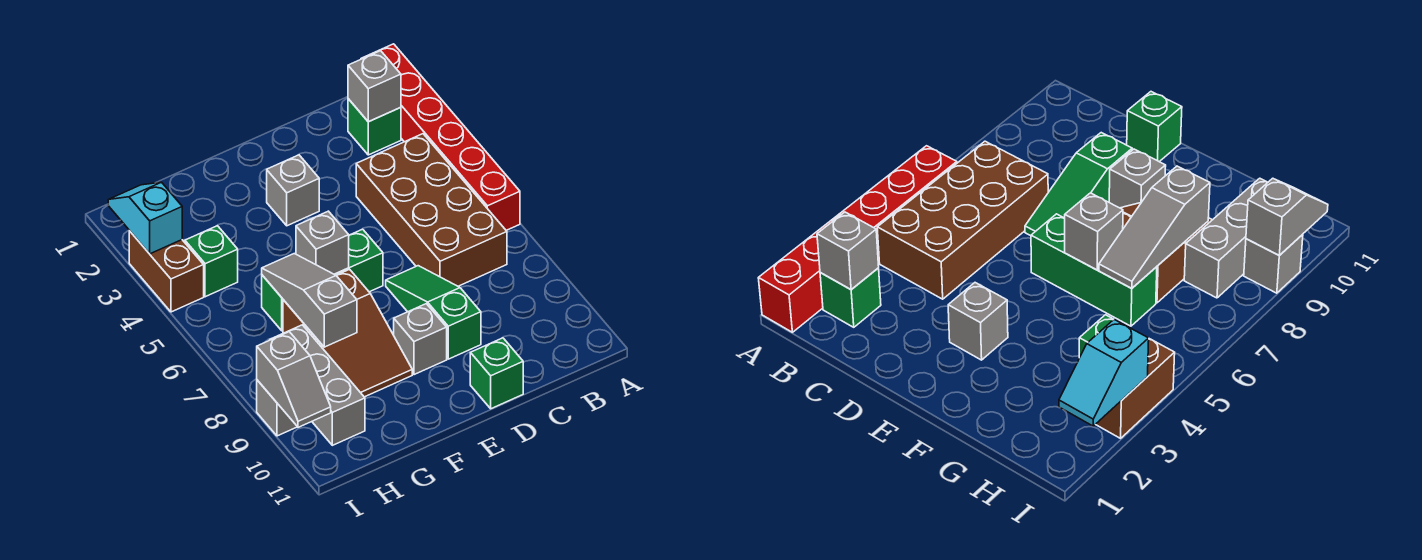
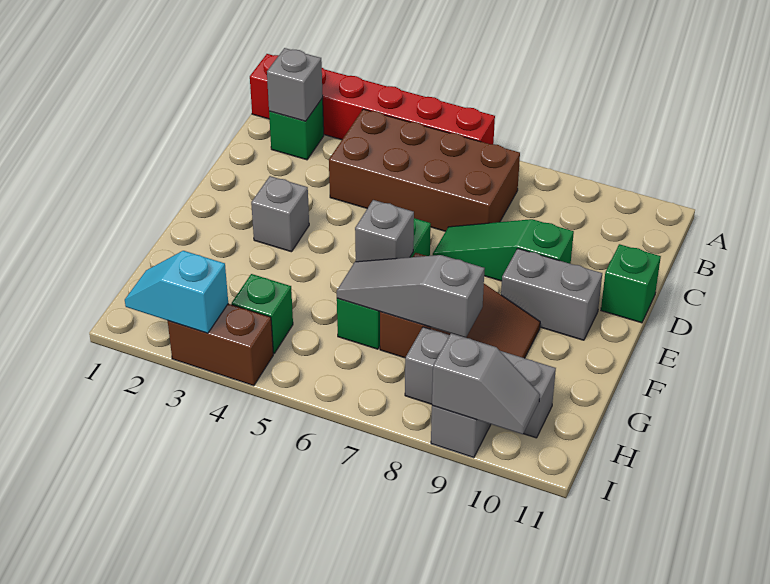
grey brick E9 level 1 -> grey brick E9:E10 level 1

